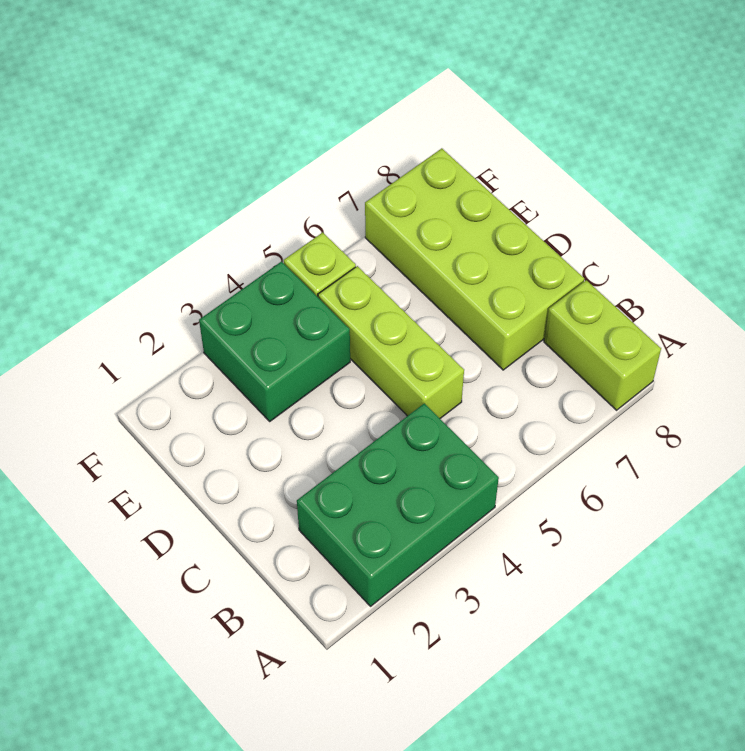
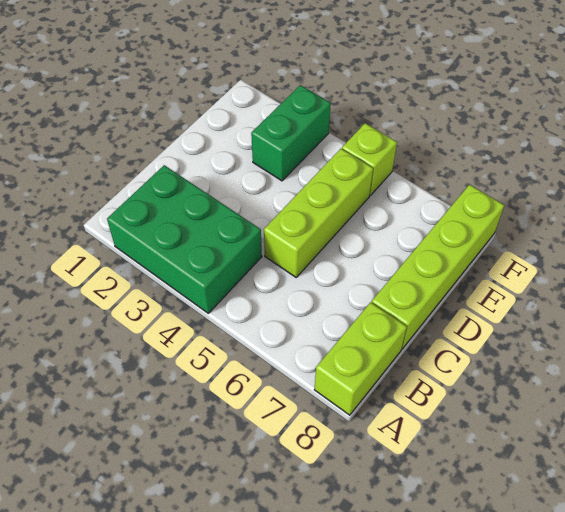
lime brick C7:F8 level 1 -> lime brick C8:F8 level 1
green brick E3:F4 level 1 -> green brick E3:F3 level 1

